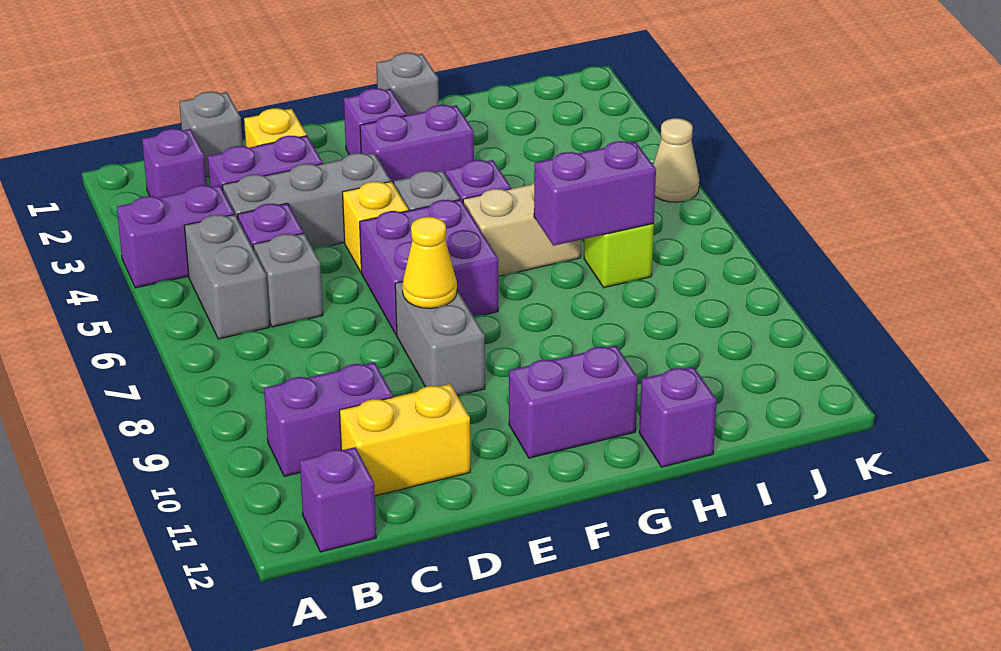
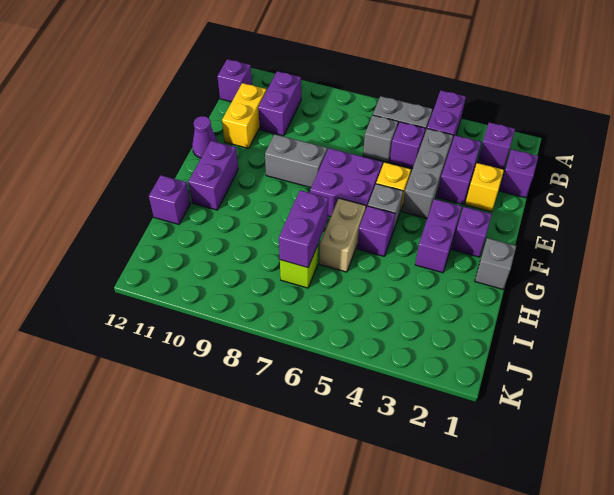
grey brick C1 level 1 -> purple brick C1 level 1
yellow cone E8 level 2 -> none
none -> purple cone E12 level 1
tan cone K5 level 1 -> none

